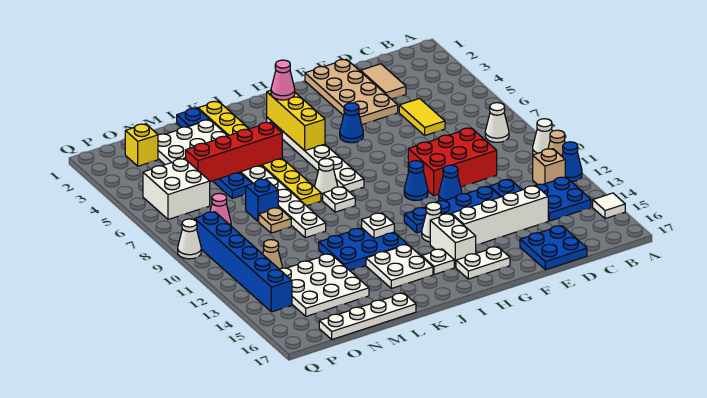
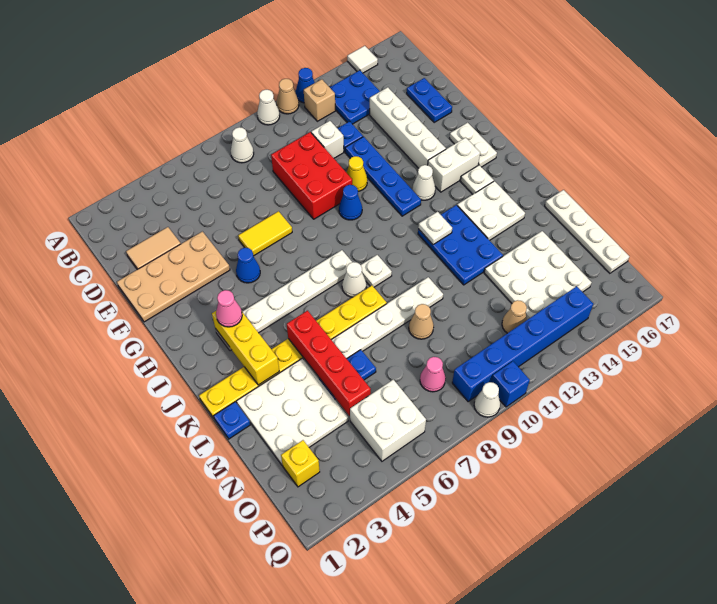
yellow tile D5:D6 level 1 -> yellow tile F6:F7 level 1
none -> white brick D11 level 1
blue plate D16:E17 level 1 -> blue plate D16:E16 level 1
blue cone F11 level 1 -> yellow cone F11 level 1
yellow brick I3:I5 level 2 -> yellow brick I3:K3 level 2
blue brick M8 level 1 -> blue brick Q10 level 1
tan plate M9 level 1 -> tan cone M9 level 1

